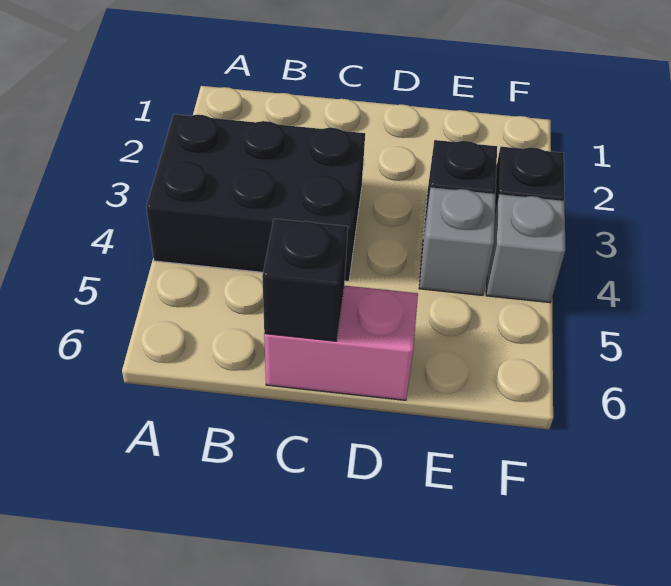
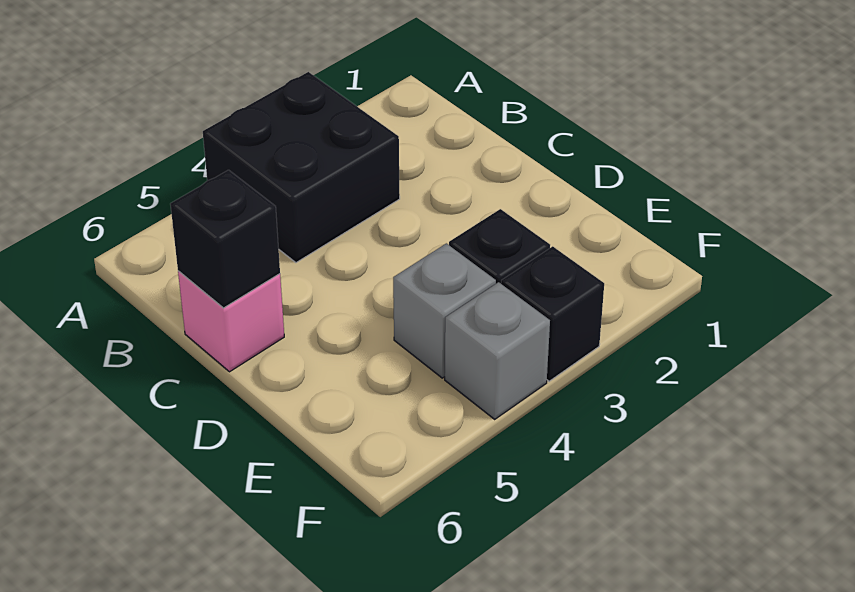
black brick A3:C4 level 1 -> black brick A3:B4 level 1
pink brick C6:D6 level 1 -> pink brick C6 level 1

